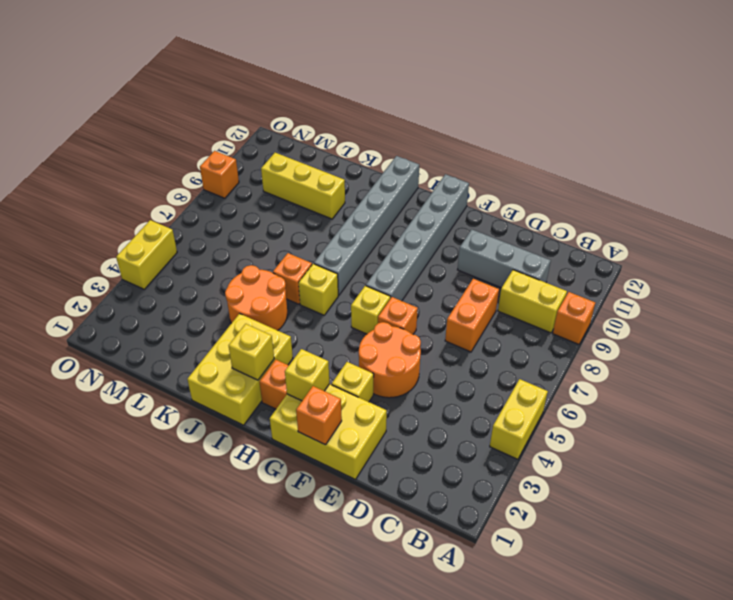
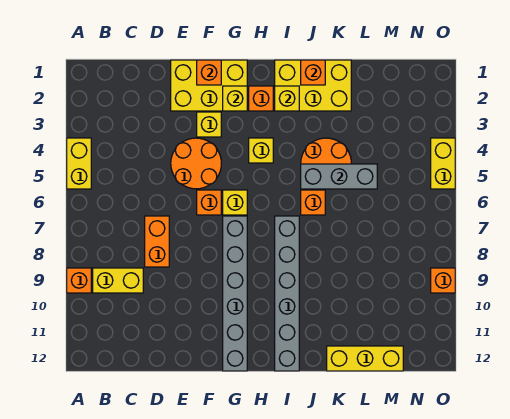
grey brick C10:E10 level 1 -> grey brick J5:L5 level 2
yellow brick I1:J3 level 1 -> yellow brick I1:K2 level 1
yellow brick I6 level 1 -> yellow brick H4 level 1
none -> orange brick J1 level 2
yellow brick K10:M10 level 1 -> yellow brick K12:M12 level 1

